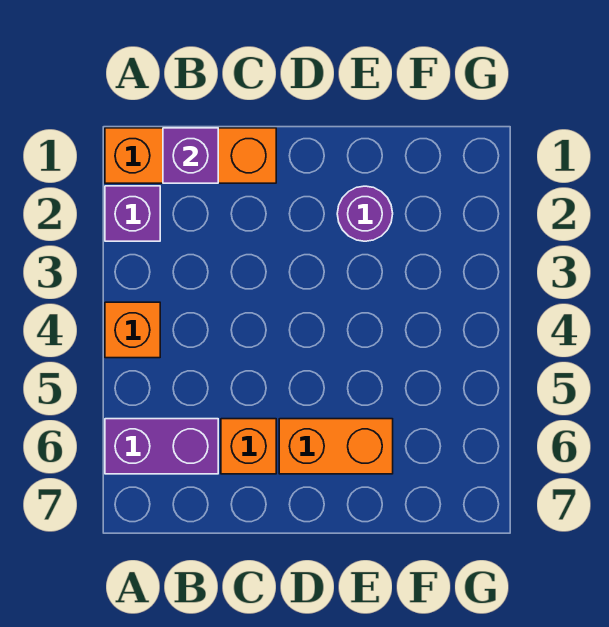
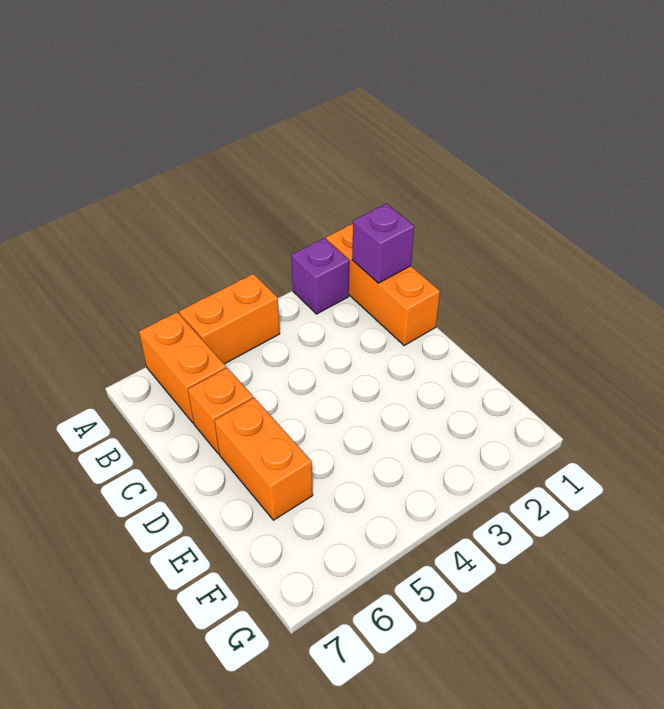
orange brick A4 level 1 -> orange brick A4:A5 level 1
purple brick A6:B6 level 1 -> orange brick A6:B6 level 1
purple round brick E2 level 1 -> none

